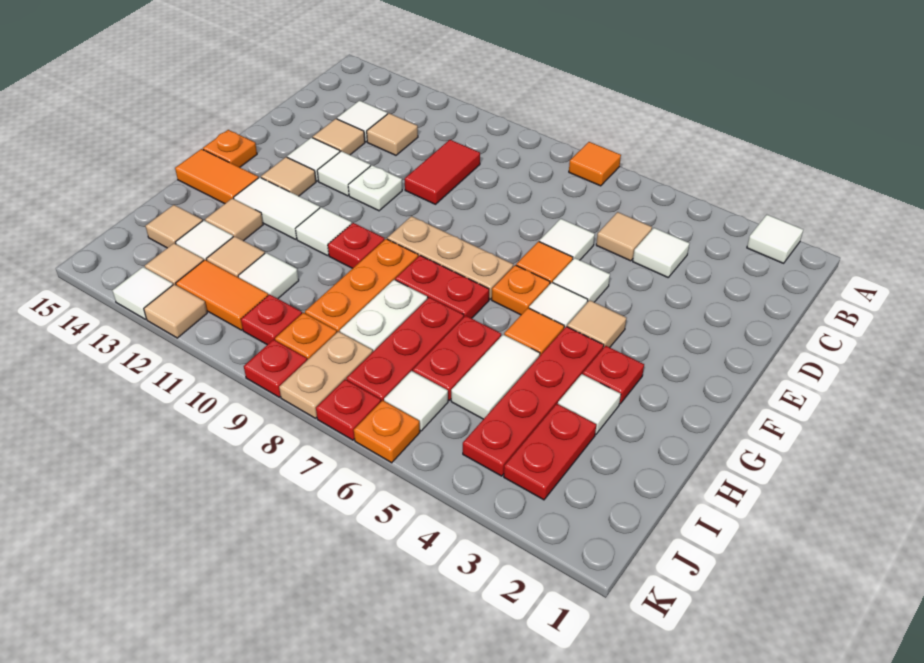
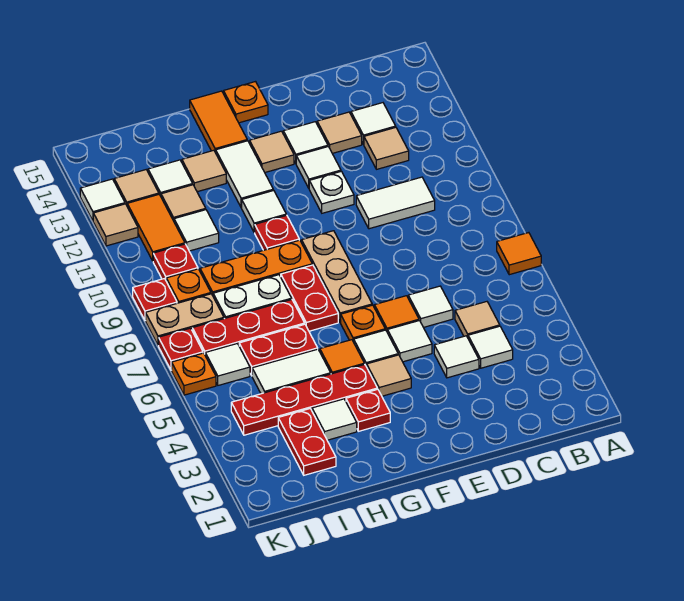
white tile A2 level 1 -> white tile D4 level 1
red tile C10:D10 level 1 -> white tile C10:D10 level 1
red plate I3:J3 level 1 -> red plate I2:I3 level 1
tan tile I14 level 1 -> none

